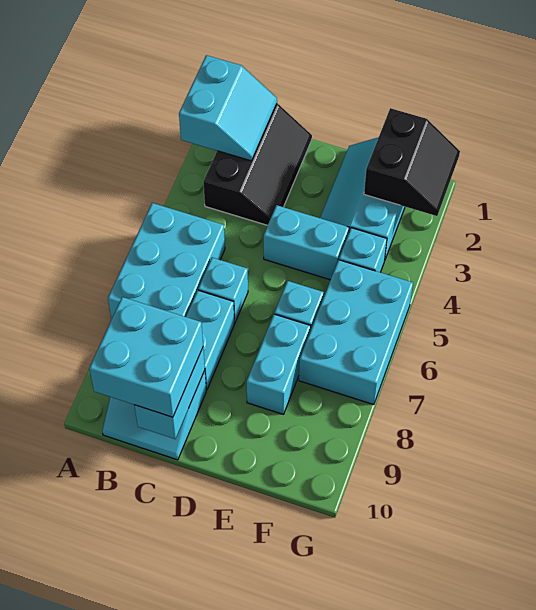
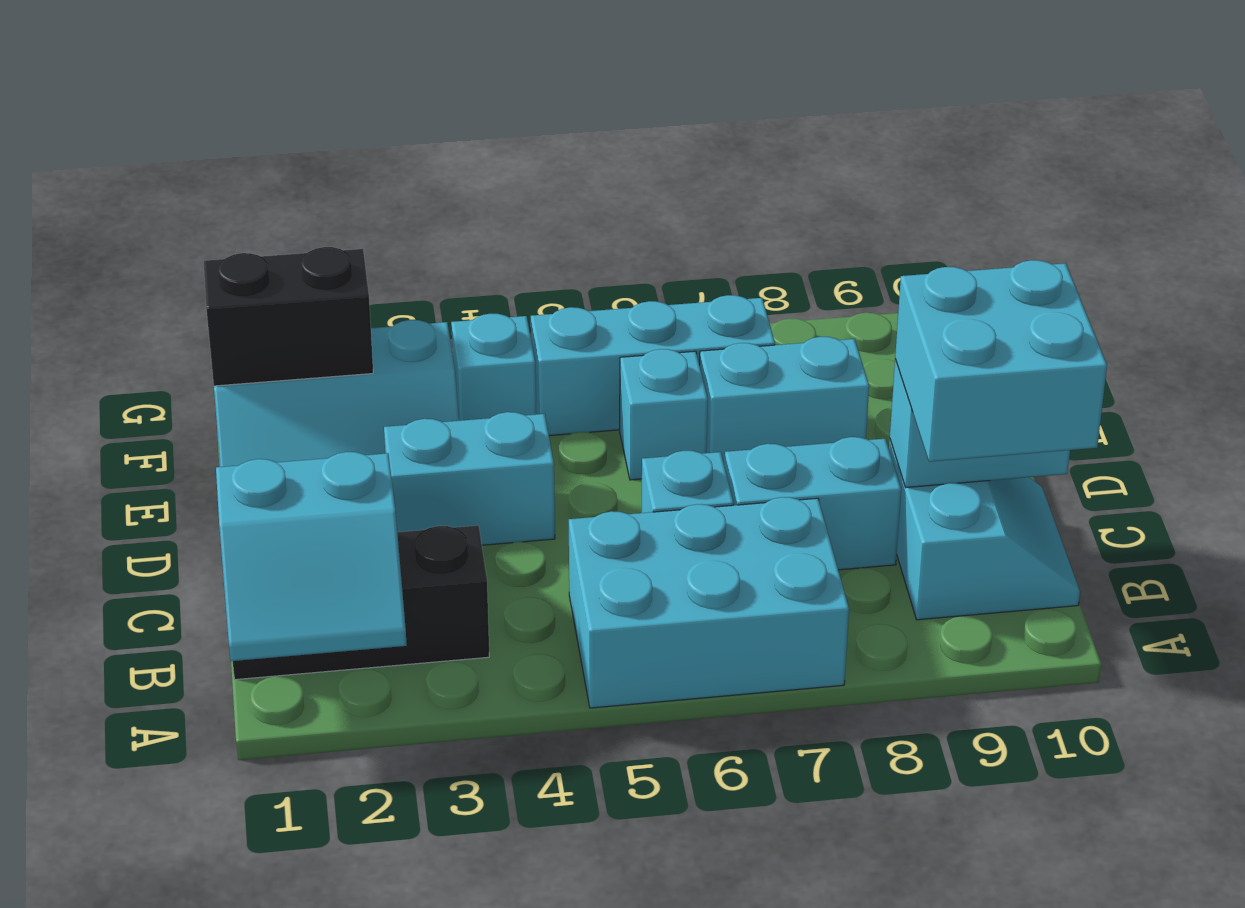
cyan slope A1:B2 level 2 top A -> cyan slope A1:B2 level 2 top B
cyan brick D4:E4 level 1 -> cyan brick D3:D4 level 1
cyan brick F5:G7 level 1 -> cyan brick F5:F7 level 1

